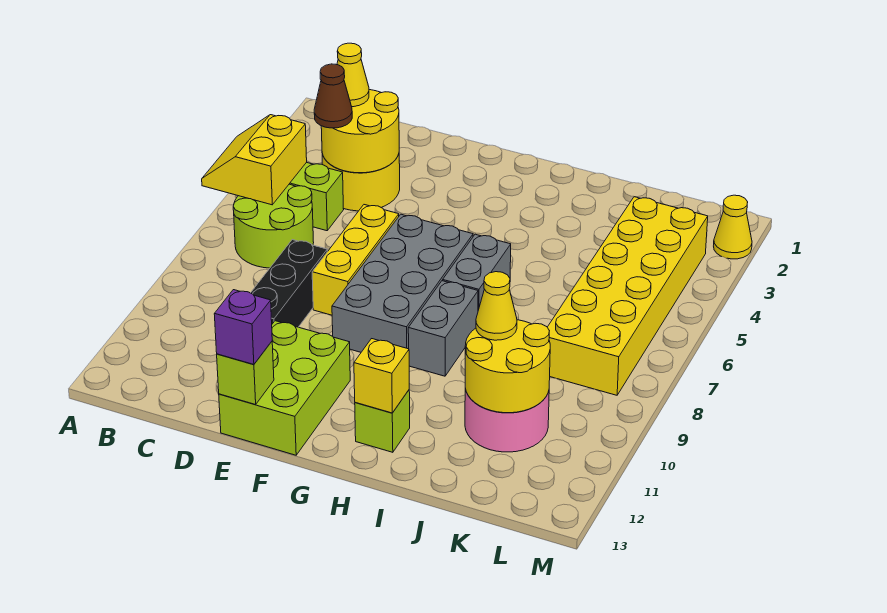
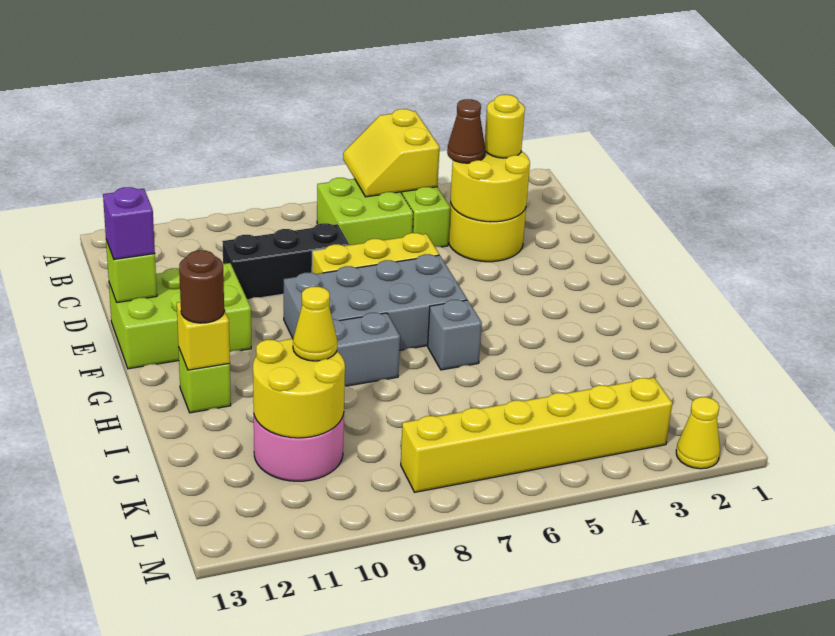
yellow slope A5:B6 level 2 top B -> yellow slope A5:B6 level 2 top 5
lime round brick B6:C7 level 1 -> lime brick B6:C7 level 1
yellow cone C3 level 3 -> yellow round brick C3 level 3
grey brick H6:H7 level 1 -> grey brick H6 level 1
none -> brown round brick H12 level 3
yellow brick K3:L8 level 1 -> yellow brick L3:L8 level 1

